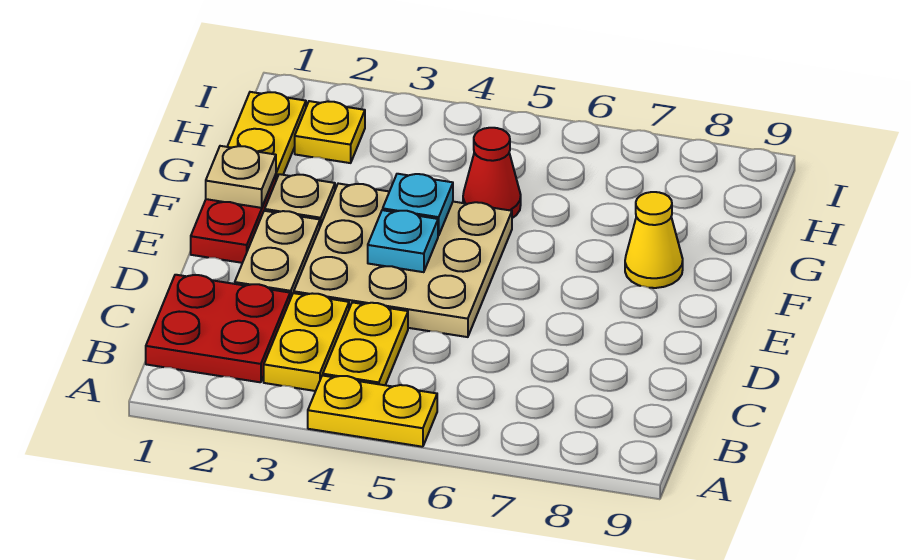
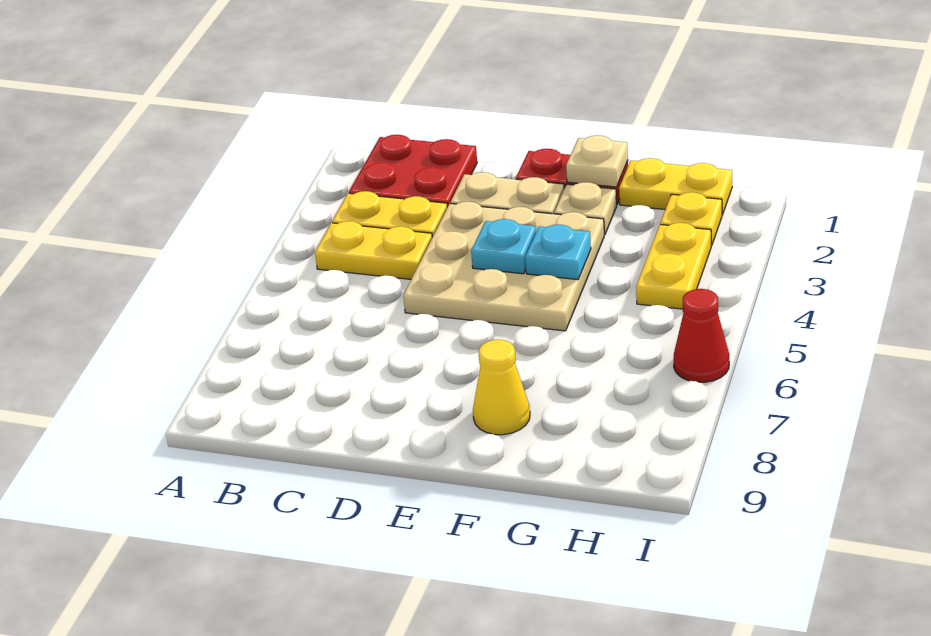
yellow plate A4:A5 level 1 -> yellow plate H3:H4 level 1
red cone G5 level 1 -> red cone I6 level 1

